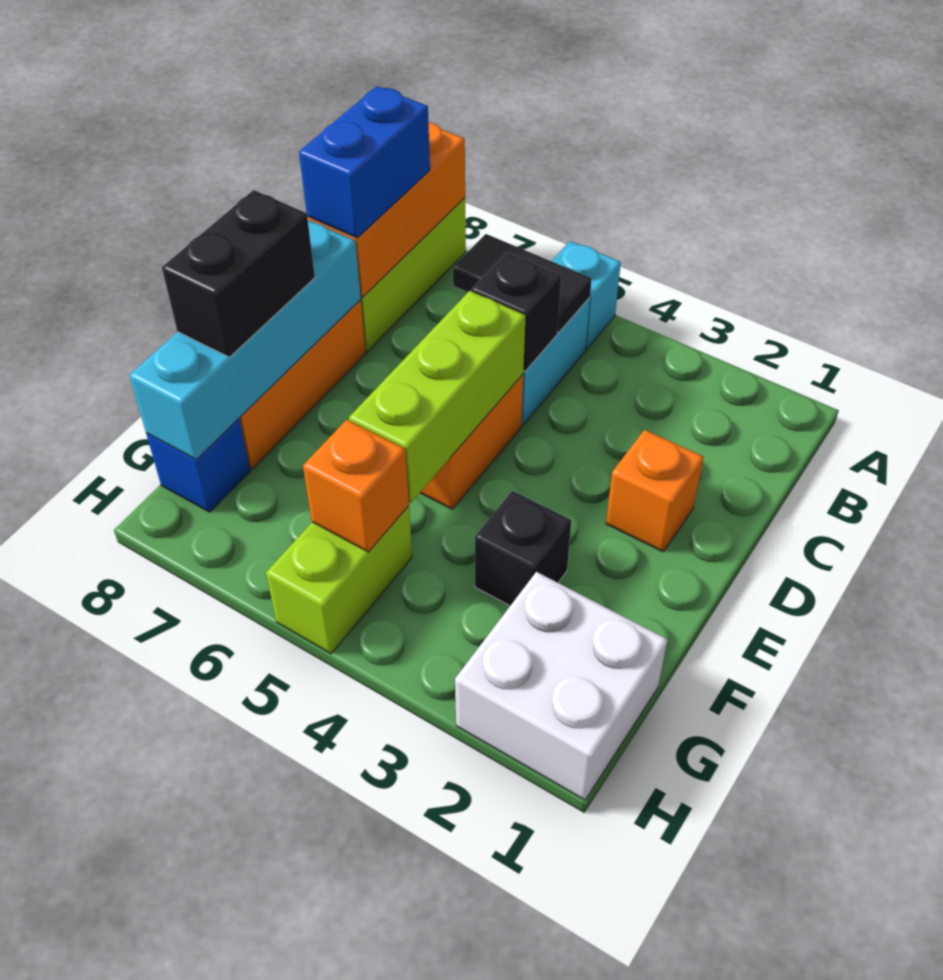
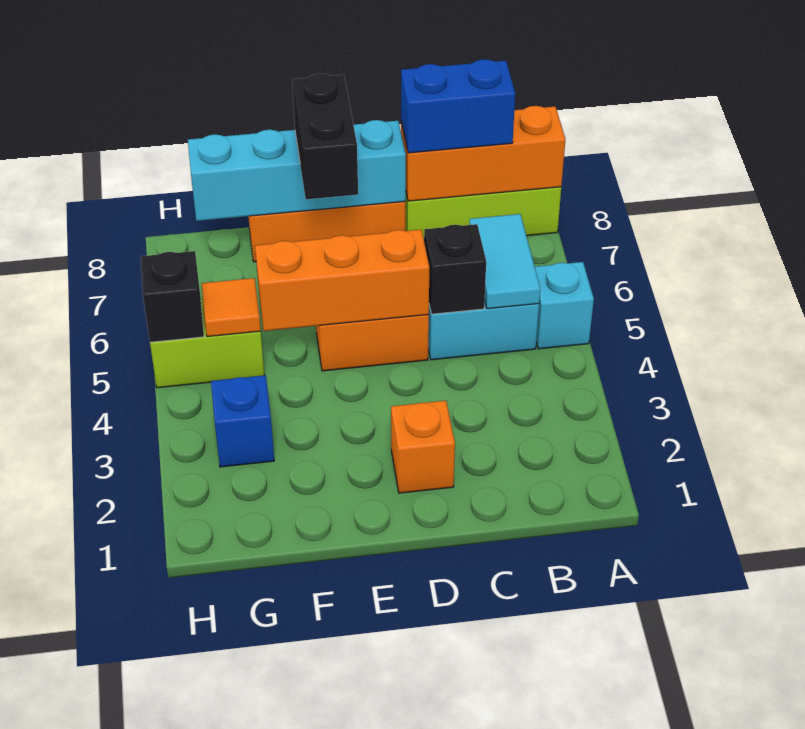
black tile B5:B6 level 2 -> cyan tile B5:B6 level 2
lime brick D5:F5 level 2 -> orange brick D5:F5 level 2
black brick E8:F8 level 3 -> black brick E7:E8 level 3
black brick F3 level 1 -> black brick H5 level 2
white brick G1:H2 level 1 -> none
orange brick G5 level 2 -> orange tile G5 level 2
blue brick G8 level 1 -> blue brick G3 level 1

